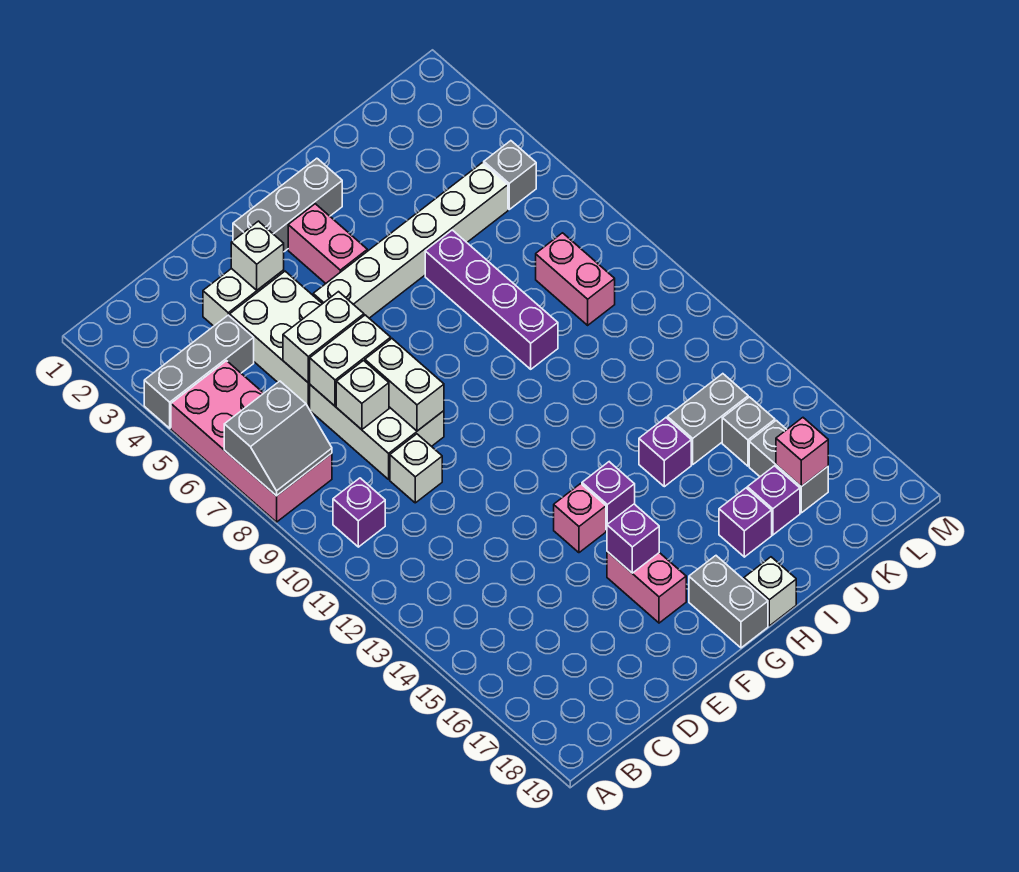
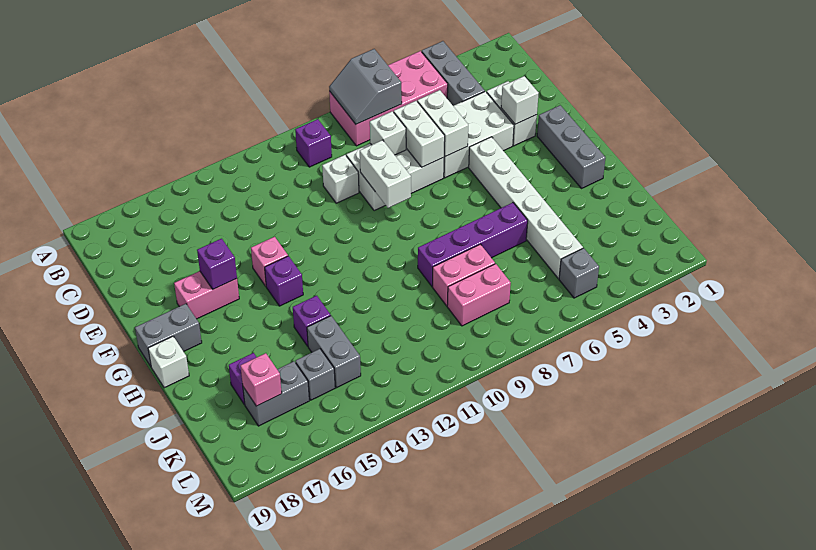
white brick E8:E9 level 2 -> white brick E9:F9 level 2
pink brick G3:G4 level 1 -> pink brick J8:J9 level 1
purple brick I17 level 1 -> none

